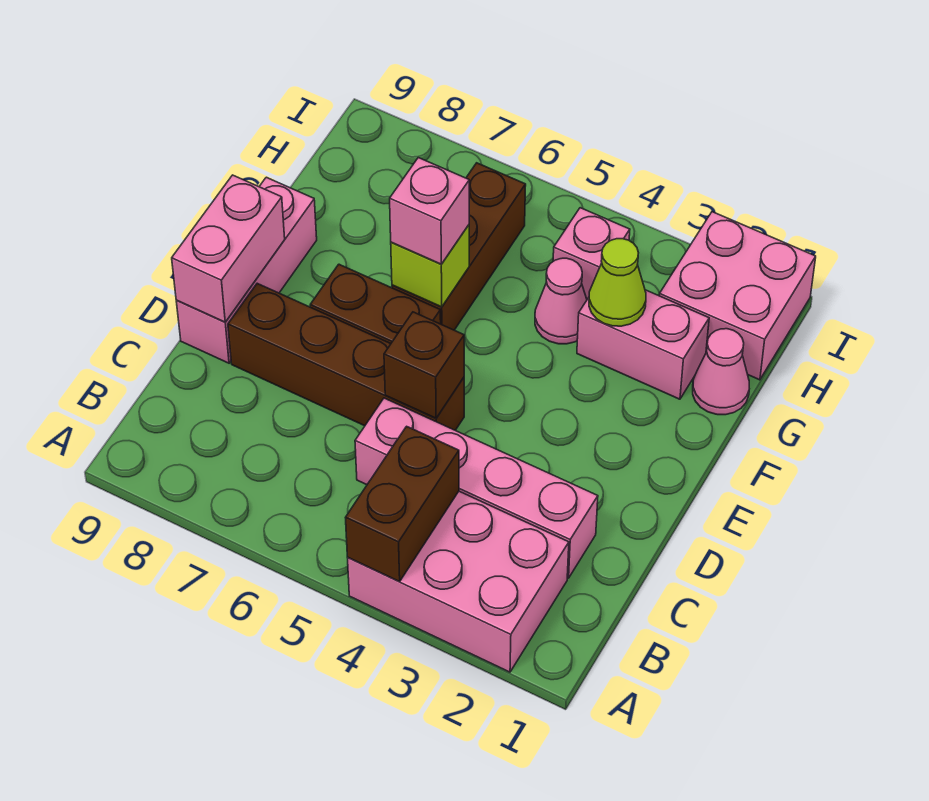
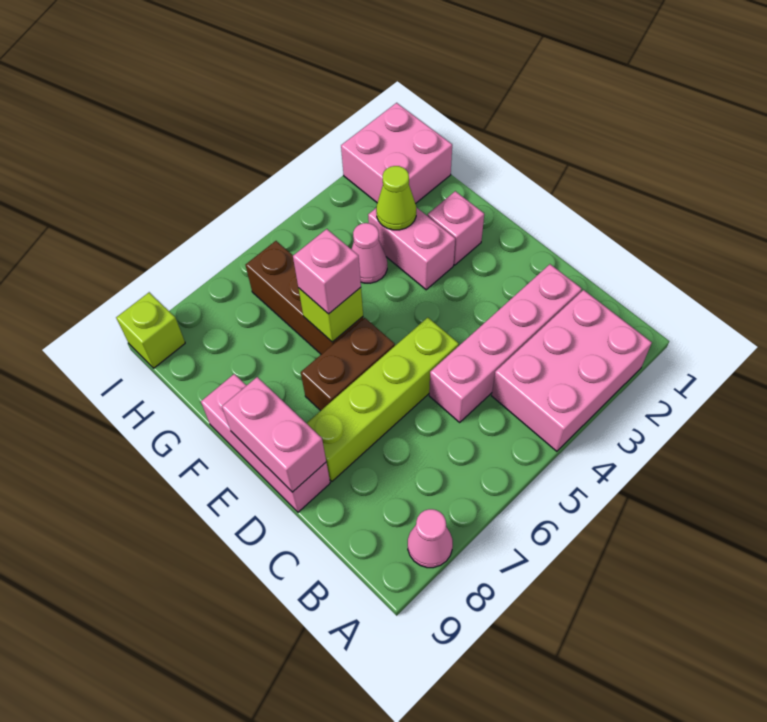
brown brick A4:B4 level 2 -> none
brown brick D5:D8 level 1 -> lime brick D5:D8 level 1
brown brick D5 level 2 -> none
pink cone G1 level 1 -> pink cone A8 level 1
pink brick G2:G3 level 1 -> pink brick F3:G3 level 1
pink brick H4 level 1 -> pink brick F2 level 1
none -> lime brick I9 level 1

